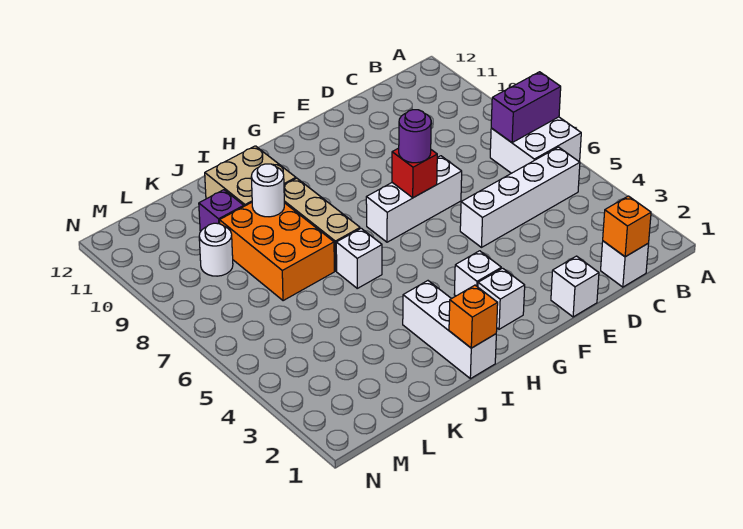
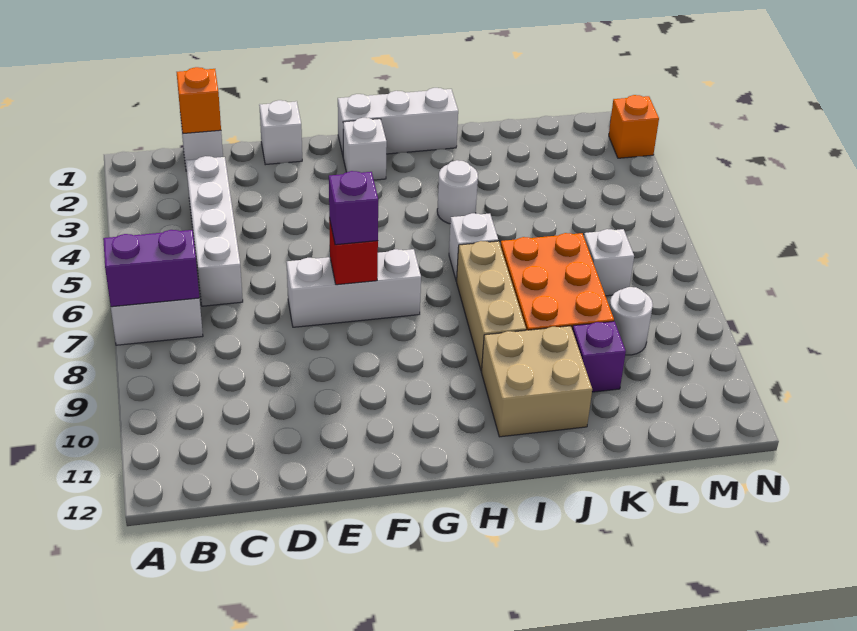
white brick B5:E5 level 1 -> white brick C3:C6 level 1
purple round brick F7 level 3 -> purple brick F7 level 3
white brick G3 level 1 -> white brick L7 level 1
white brick I1:I3 level 1 -> white brick G1:I1 level 1
orange brick I1 level 2 -> orange brick N2 level 1
white round brick J9 level 2 -> white round brick I4 level 1

